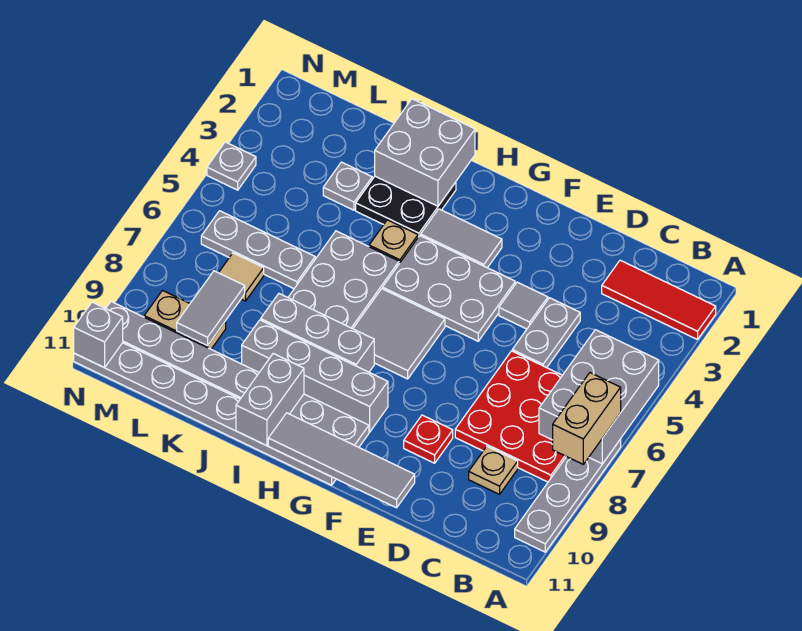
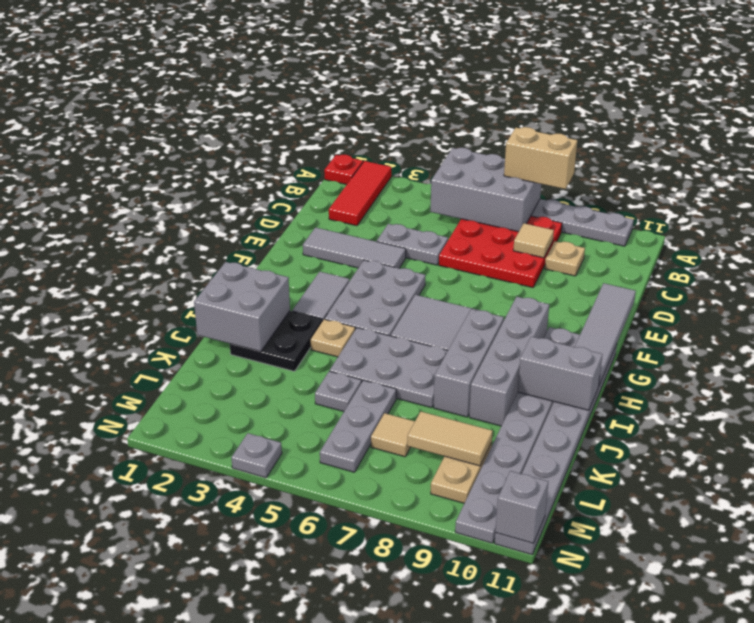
none -> tan tile C8 level 2
grey tile E4 level 1 -> grey tile E2:E4 level 1
red plate E9 level 1 -> red plate A1 level 1
grey plate K3 level 1 -> grey plate K5 level 1
grey tile L8:L9 level 2 -> tan tile L8:L9 level 2

